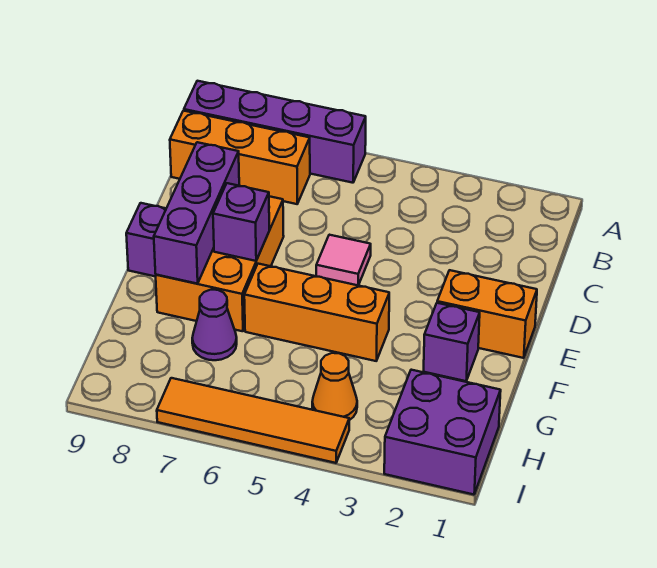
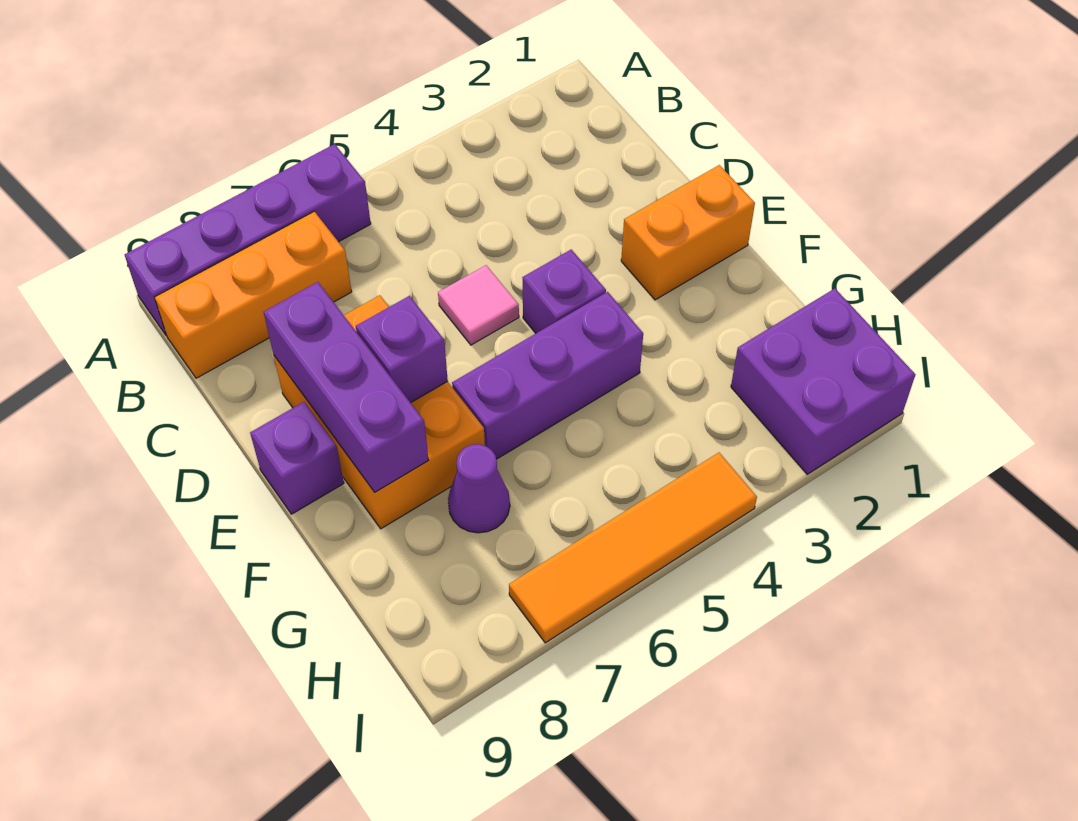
purple brick F2 level 1 -> purple brick E4 level 1
orange brick F4:F6 level 1 -> purple brick F4:F6 level 1
orange cone H4 level 1 -> none

